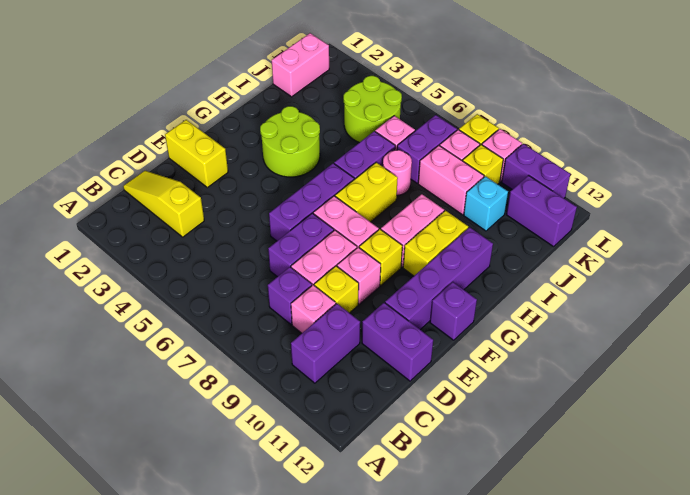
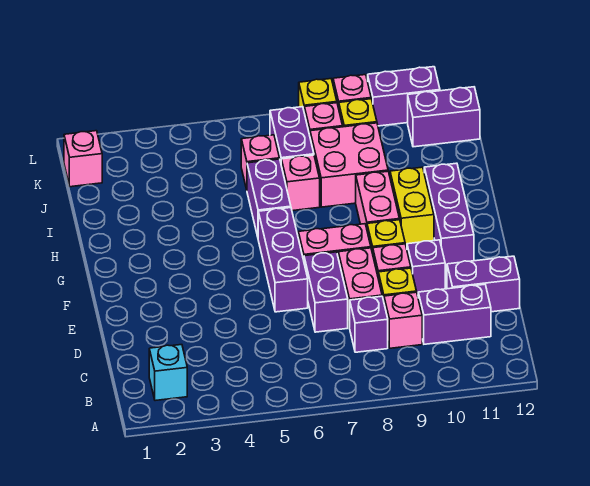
purple brick B10:C10 level 1 -> purple brick C10:C11 level 1
yellow slope C1:C3 level 1 top 3 -> none
yellow brick E1:E2 level 1 -> none
purple brick E11:H11 level 1 -> purple brick F11:H11 level 1
purple brick F12 level 1 -> purple brick E10 level 1
lime round brick G3:H4 level 1 -> none
yellow brick G7:H7 level 1 -> none
pink round brick I7 level 1 -> pink brick I7 level 1
pink brick J1:K1 level 1 -> pink brick K1 level 1
lime round brick J4:K5 level 1 -> none
pink brick J8:J9 level 1 -> pink brick I8:J9 level 1
cyan brick J10 level 1 -> cyan brick B2 level 1

